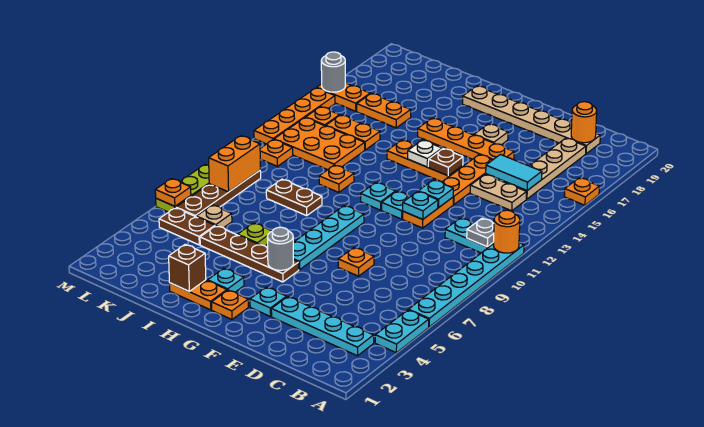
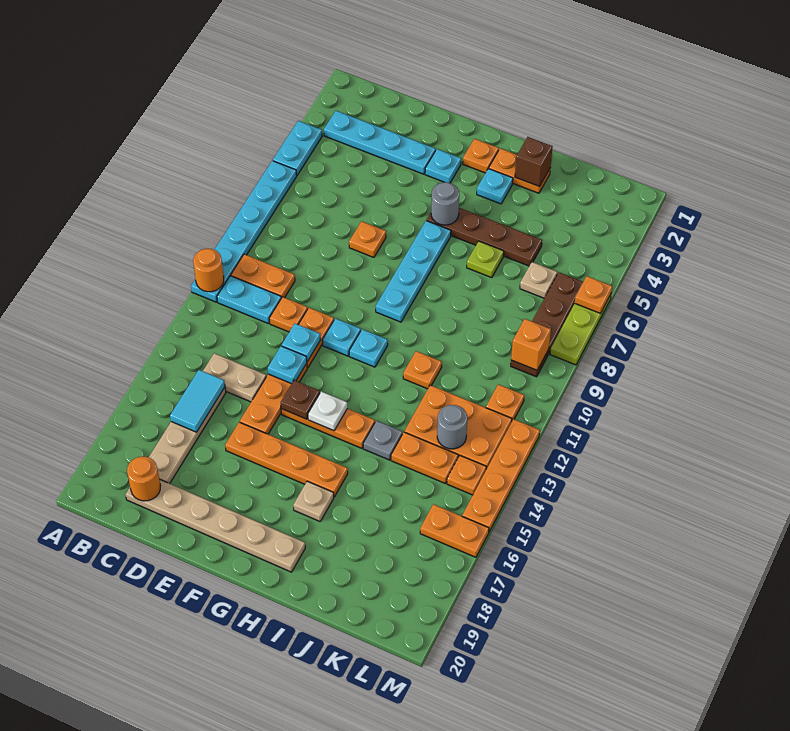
orange plate A16 level 1 -> orange plate D11 level 1
grey plate B11 level 2 -> grey plate I14 level 1
cyan tile C15:D15 level 2 -> cyan tile C15:C16 level 2
cyan plate E11 level 2 -> cyan plate E13 level 2
tan plate F17 level 1 -> tan plate H17 level 1
brown plate I9:J9 level 1 -> none
orange plate J16:K16 level 1 -> orange plate B10:C10 level 1
brown plate K5:L5 level 1 -> none
orange brick L8:L9 level 2 -> orange brick L9 level 2
grey round brick M16 level 2 -> grey round brick K13 level 2

